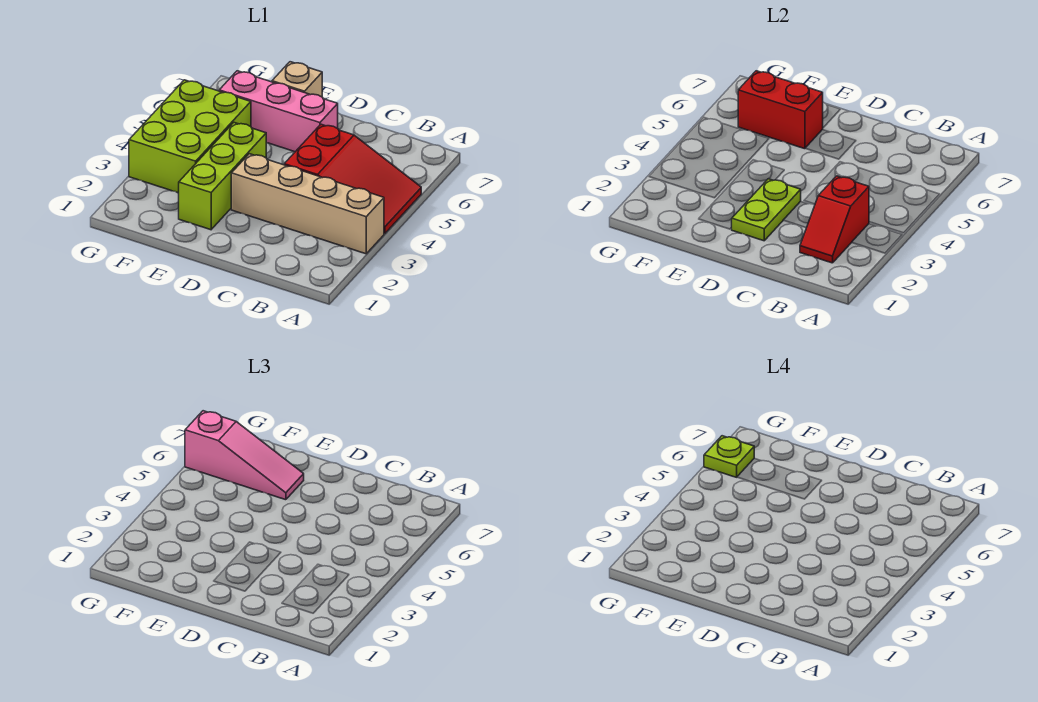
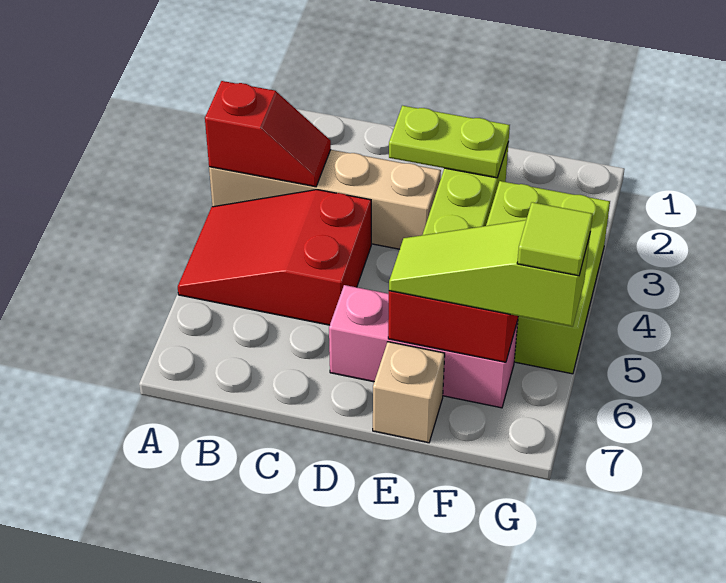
red slope B2:B3 level 2 top 3 -> red slope A3:B3 level 2 top A
lime plate D2:D3 level 2 -> lime plate D2:E2 level 2
pink slope E6:G6 level 3 top G -> lime slope E6:G6 level 3 top G
lime plate G6 level 4 -> lime tile G6 level 4

